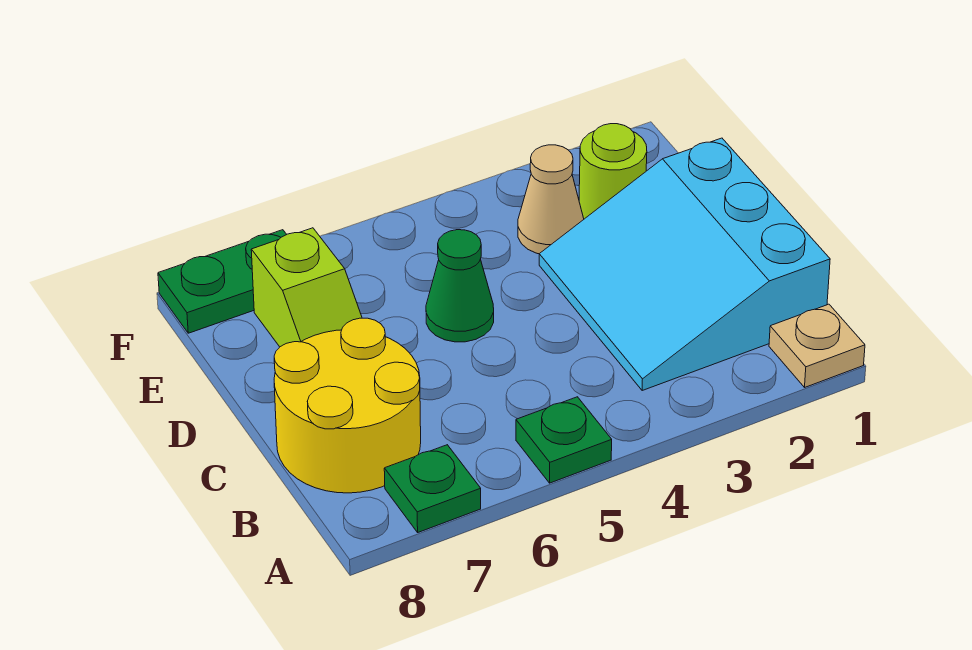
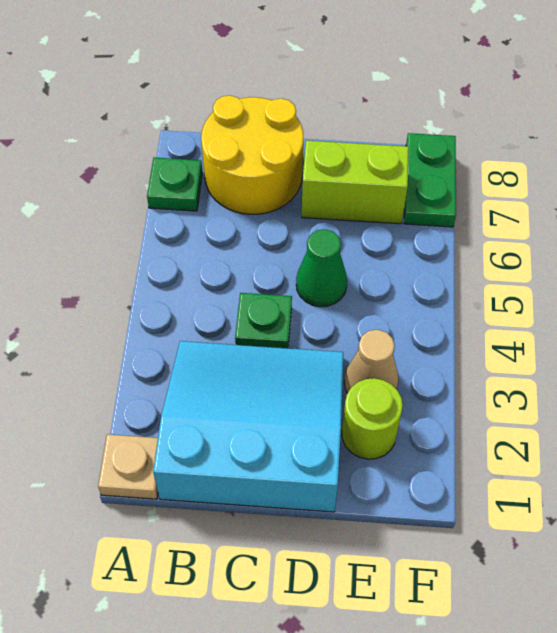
green plate A5 level 1 -> green plate C4 level 1
lime slope D7:E7 level 1 top E -> lime brick D7:E7 level 1

